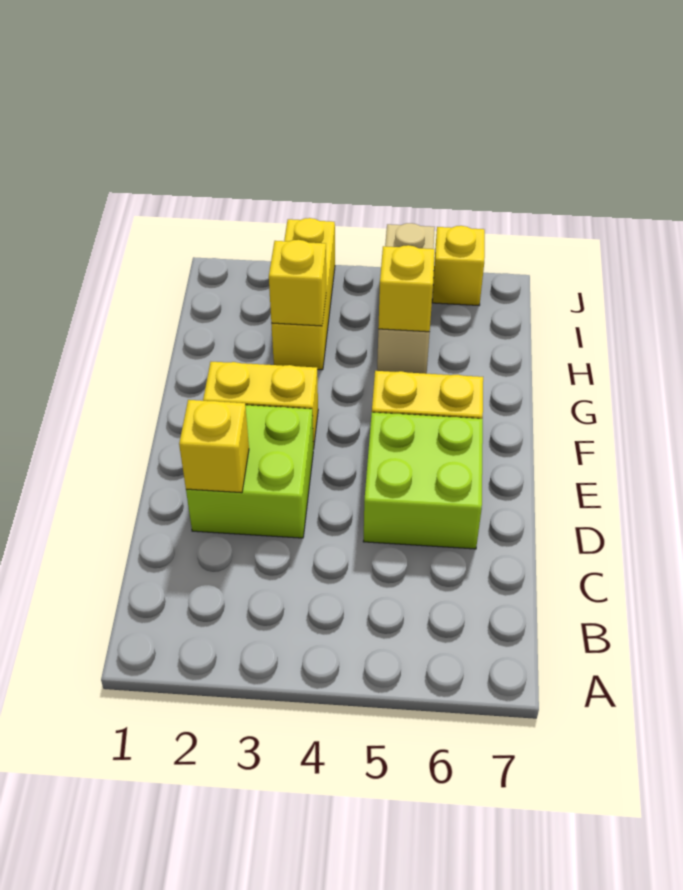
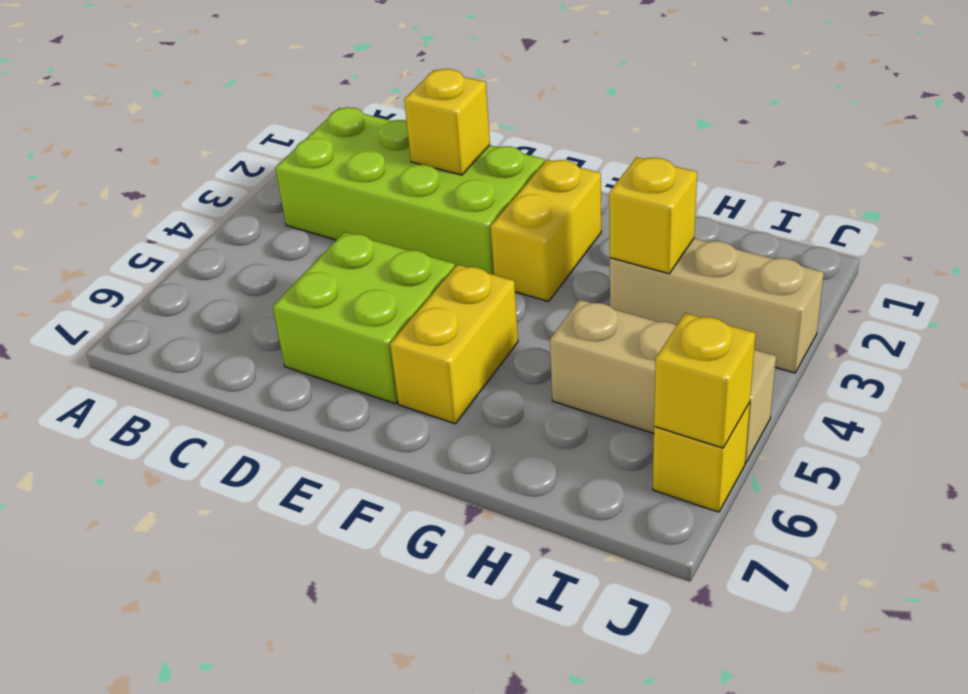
lime brick D2:E3 level 1 -> lime brick B2:E3 level 1
yellow brick H3:J3 level 1 -> tan brick H3:J3 level 1
yellow brick H5 level 2 -> yellow brick J6 level 2

